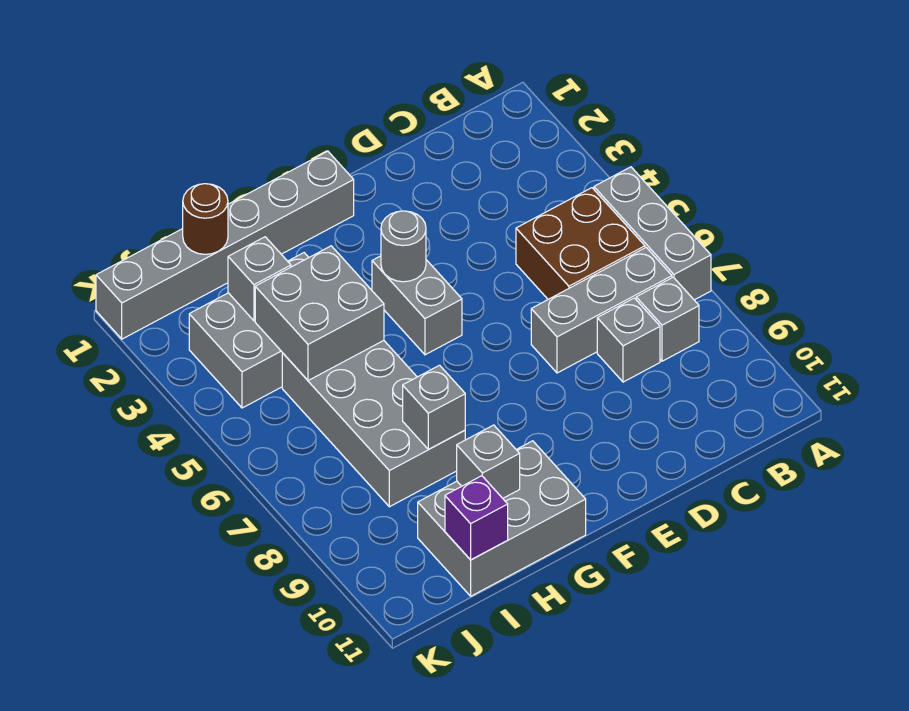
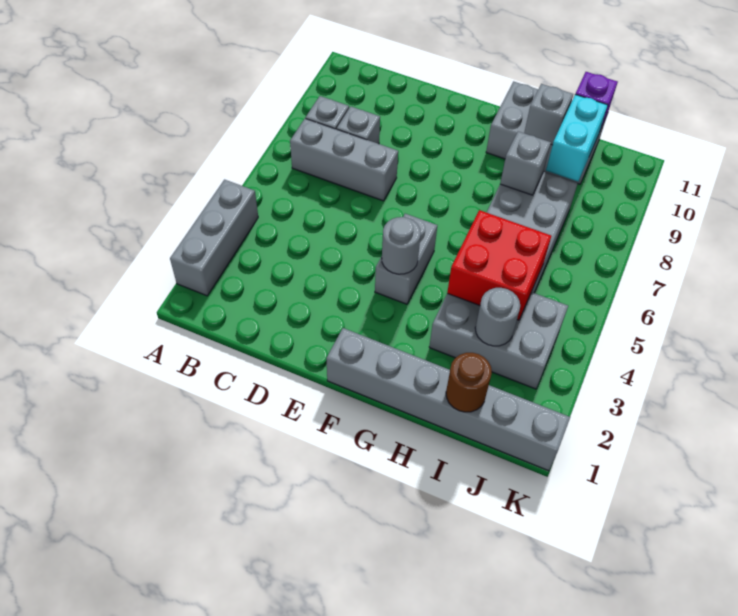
grey brick A5:A7 level 1 -> grey brick A2:A4 level 1
brown brick B5:C6 level 1 -> none
grey brick H4:I5 level 2 -> red brick H4:I5 level 2
grey brick I3 level 2 -> grey round brick I3 level 2
none -> cyan brick I9:I10 level 2

